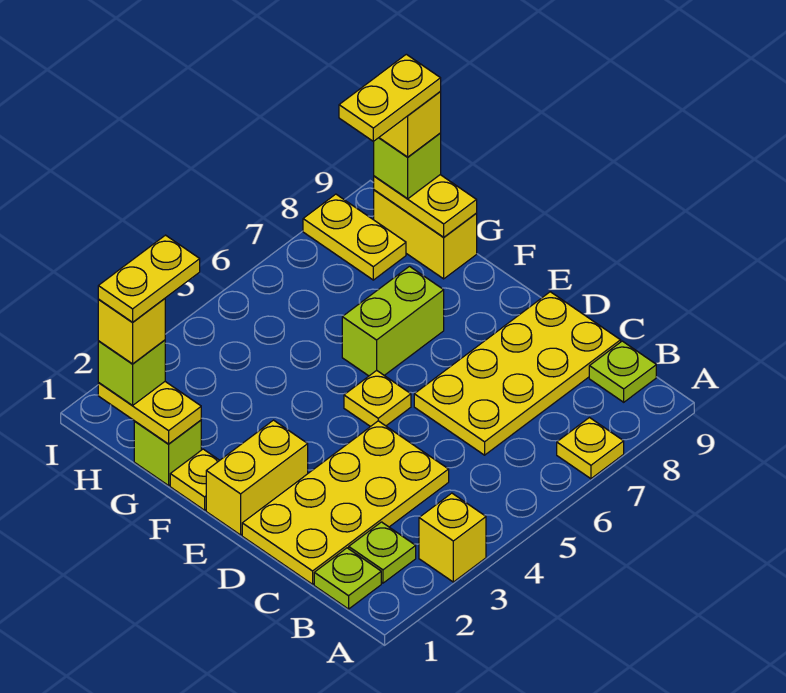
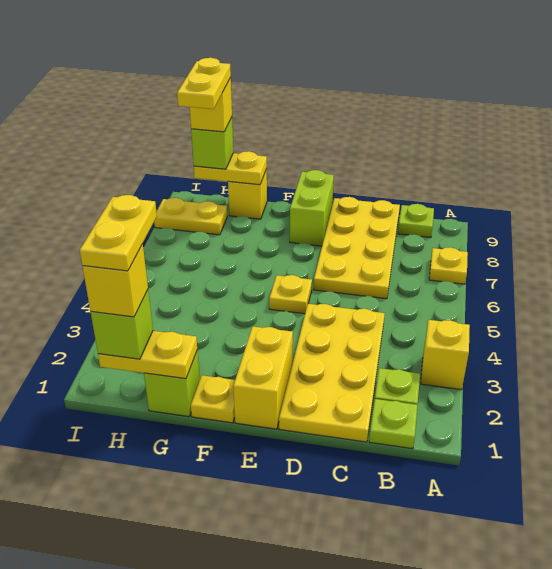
lime brick F6:F7 level 1 -> lime brick E8:E9 level 1
yellow brick G9:H9 level 1 -> yellow brick G9 level 1

